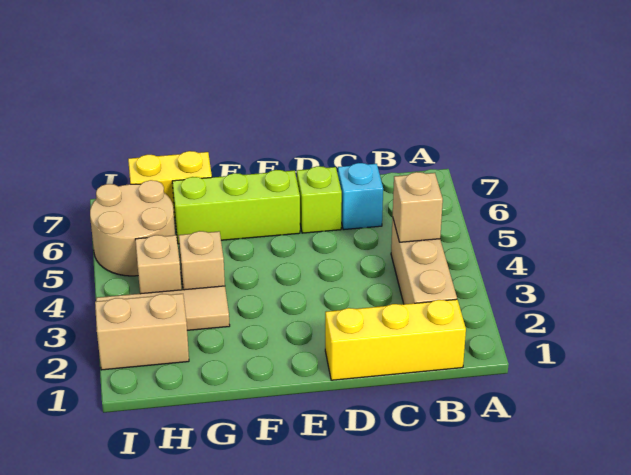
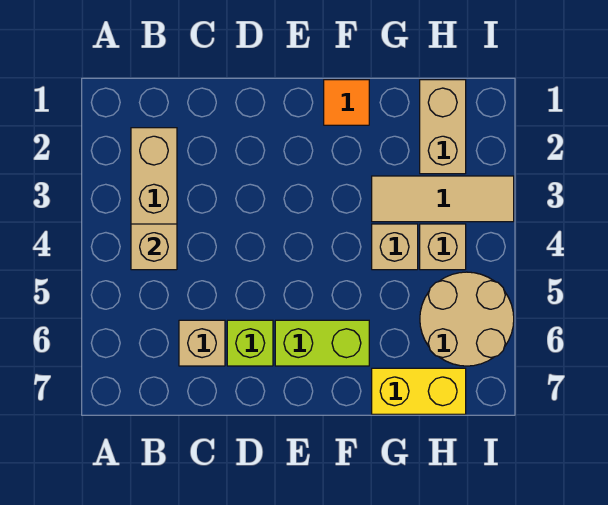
yellow brick B1:D1 level 1 -> none
cyan brick C6 level 1 -> tan brick C6 level 1
lime brick E6:G6 level 1 -> lime brick E6:F6 level 1
none -> orange tile F1 level 1
tan brick H2:I2 level 1 -> tan brick H1:H2 level 1

